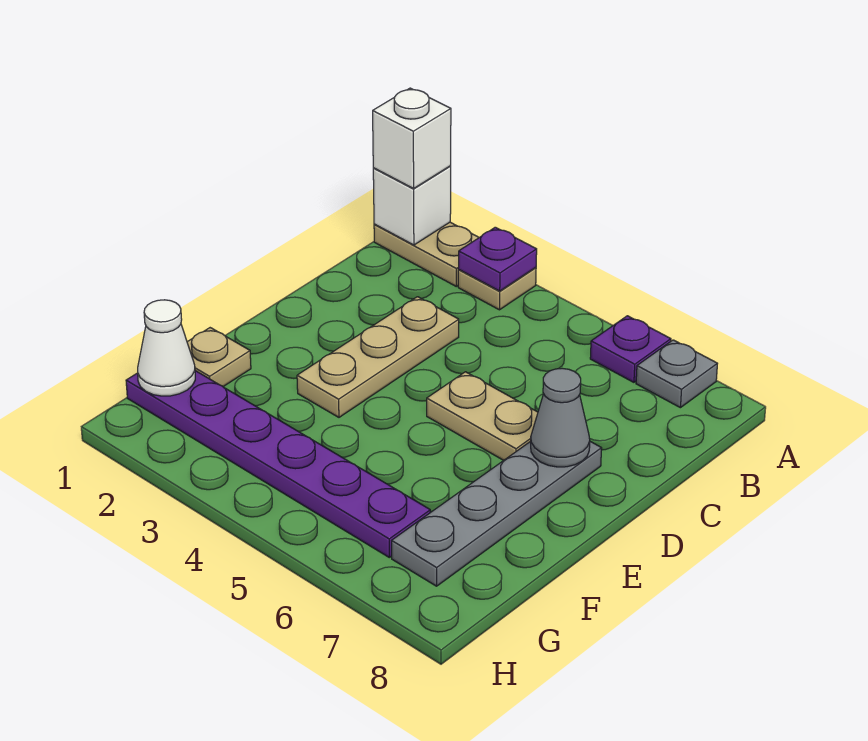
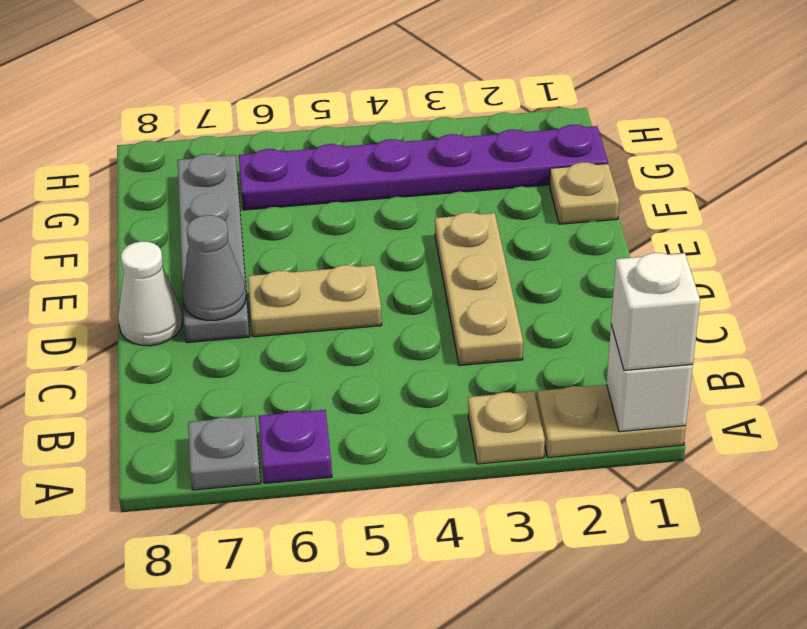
purple plate A3 level 2 -> none
white cone G1 level 2 -> white cone D8 level 1

